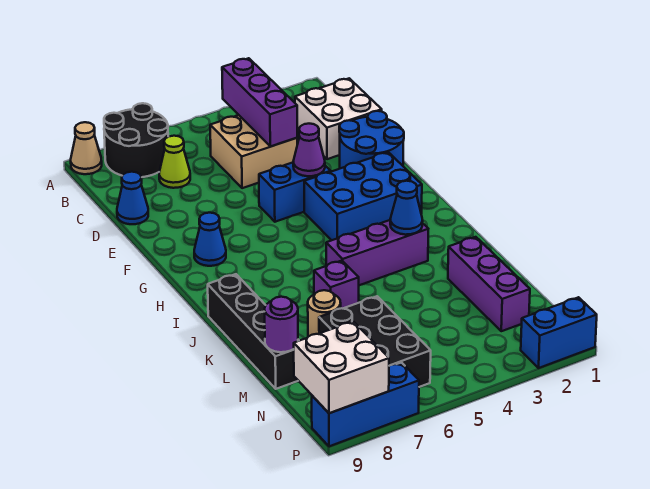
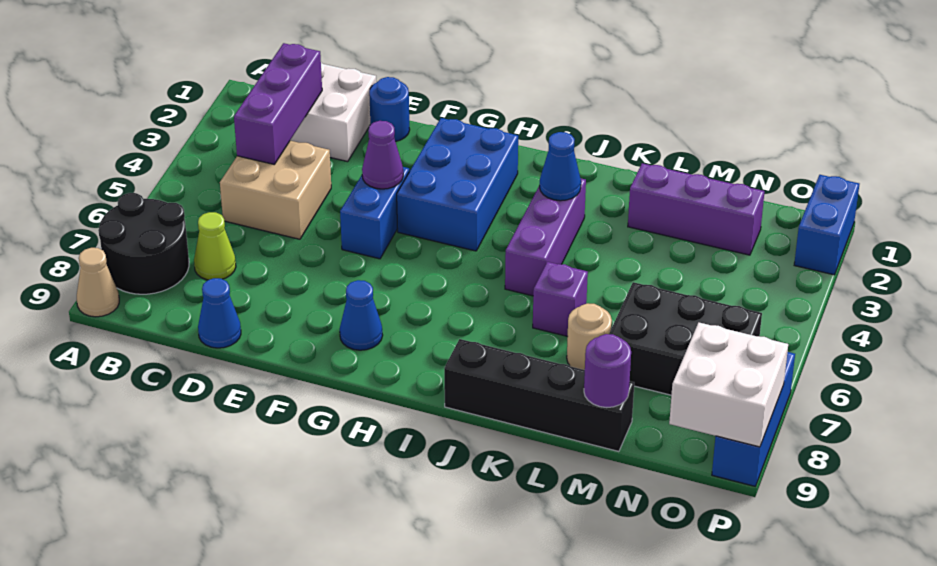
purple brick B4:D4 level 2 -> purple brick C2:C4 level 2
blue round brick E1:F2 level 1 -> blue round brick E1 level 1

